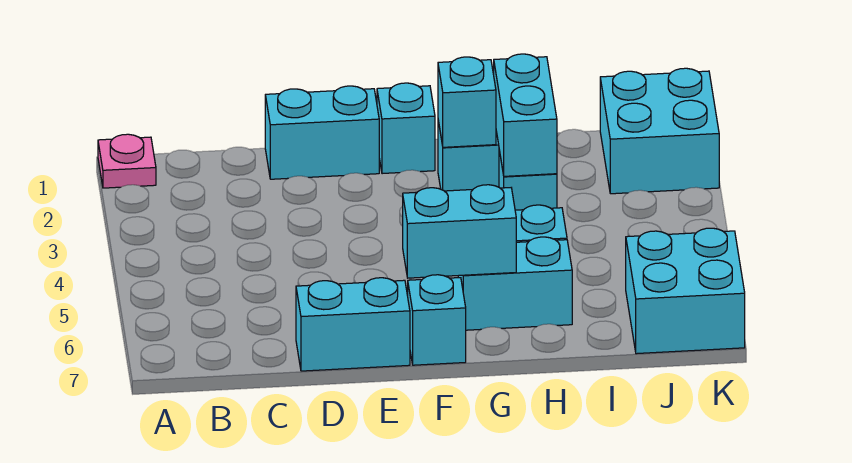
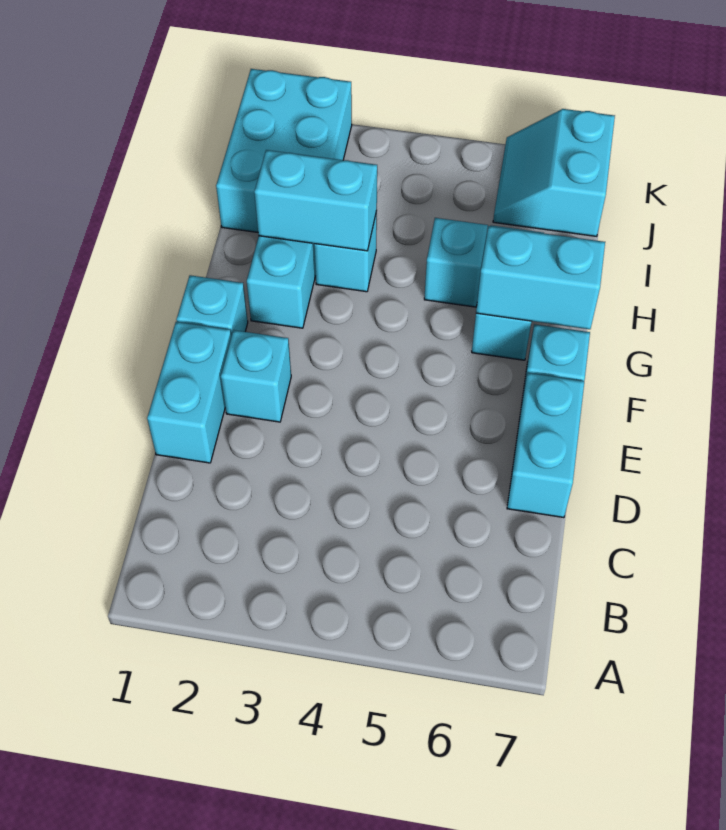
pink plate A1 level 1 -> none
cyan brick F6:G6 level 2 -> cyan brick G6:G7 level 2
cyan brick G2 level 2 -> cyan brick E2 level 1
cyan brick J1:K2 level 1 -> cyan brick I1:K2 level 1
cyan brick J6:K7 level 1 -> cyan slope J6:K7 level 1 top 7

